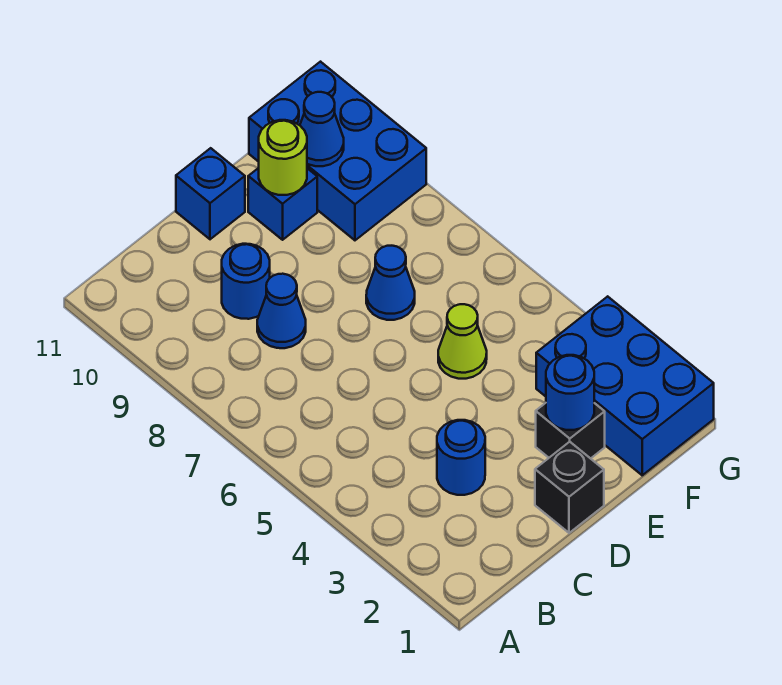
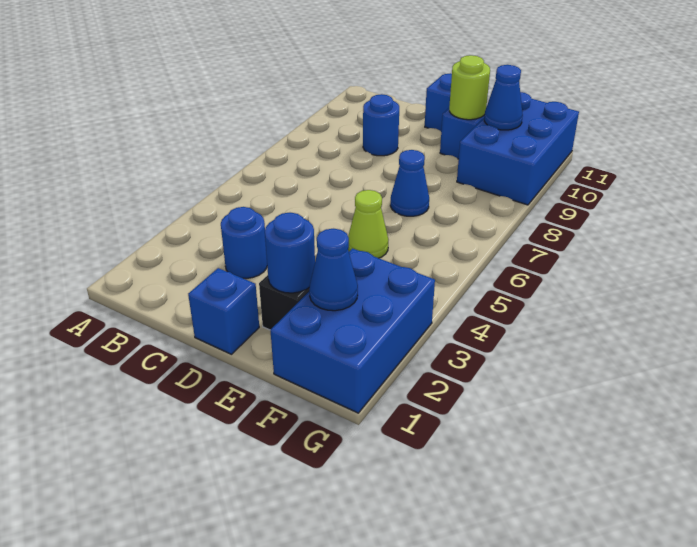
blue cone C8 level 1 -> blue cone F2 level 2
black brick D1 level 1 -> blue brick D1 level 1

